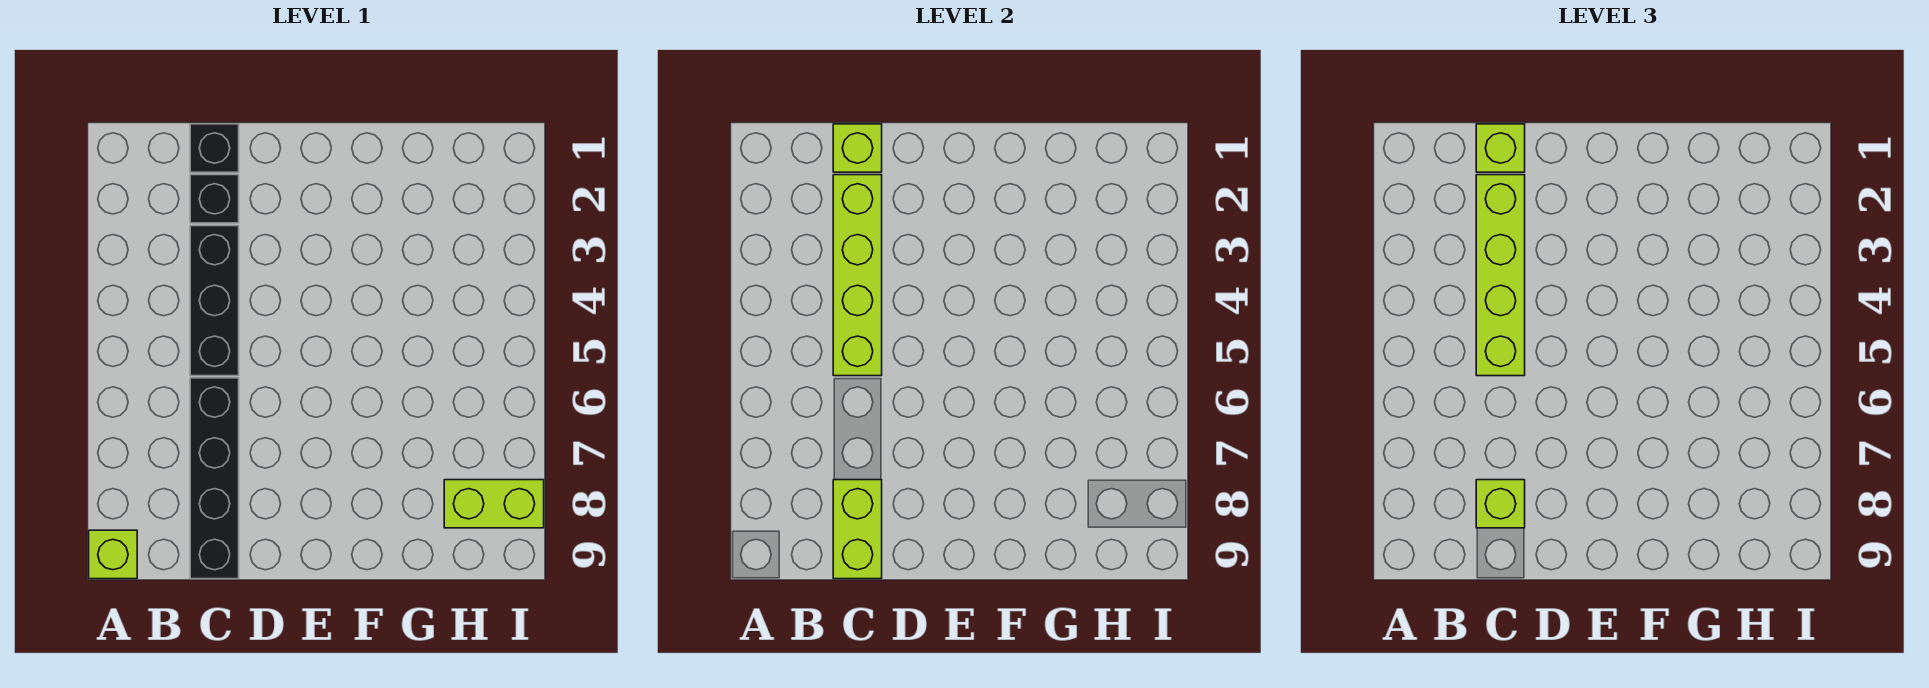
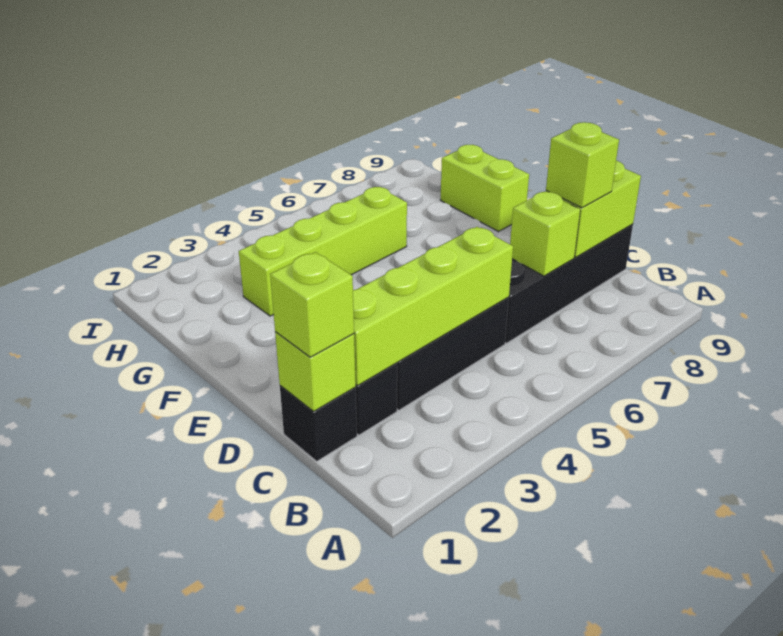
lime brick A9 level 1 -> lime brick C7 level 2
lime brick C2:C5 level 3 -> lime brick G3:G6 level 1
lime brick H8:I8 level 1 -> lime brick F9:G9 level 1

